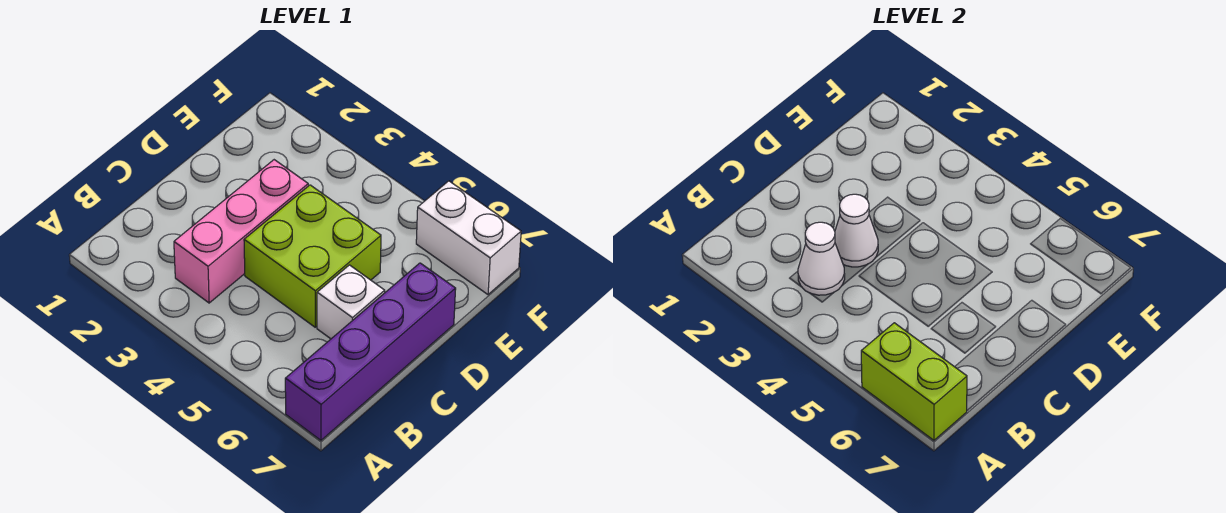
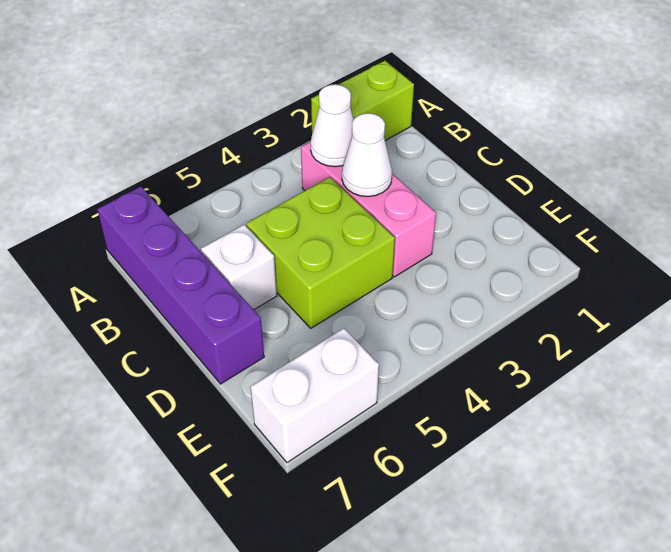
lime brick A6:A7 level 2 -> lime brick A1:A2 level 1

